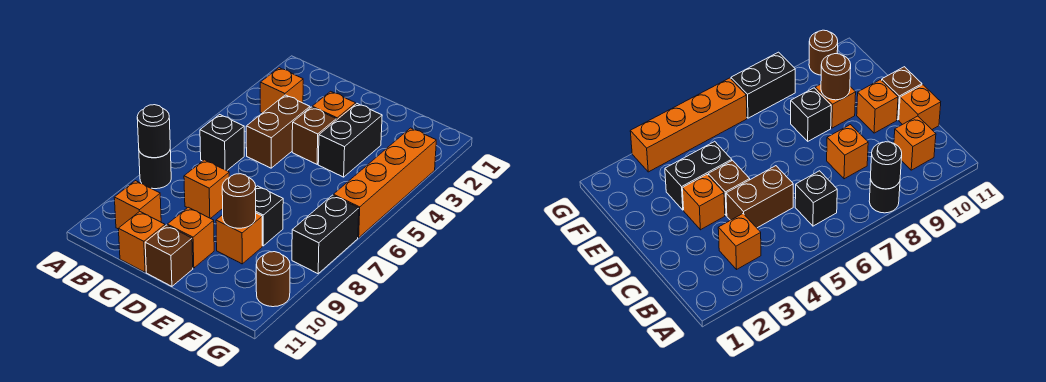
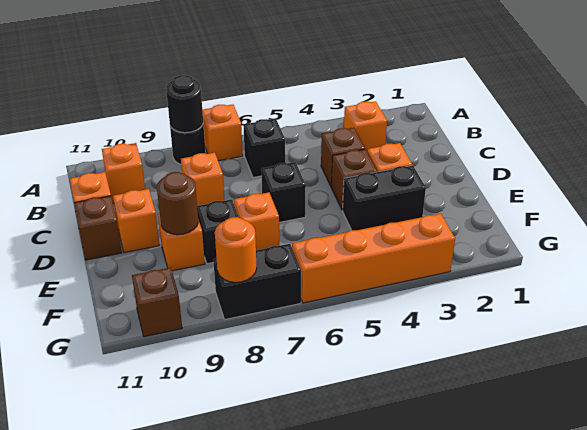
none -> orange brick A7 level 1
brown brick C4:C5 level 1 -> brown brick C4 level 1
none -> black brick D6 level 1
none -> orange brick E7 level 1
none -> orange round brick G8 level 2
brown round brick G10 level 1 -> brown brick G10 level 1

